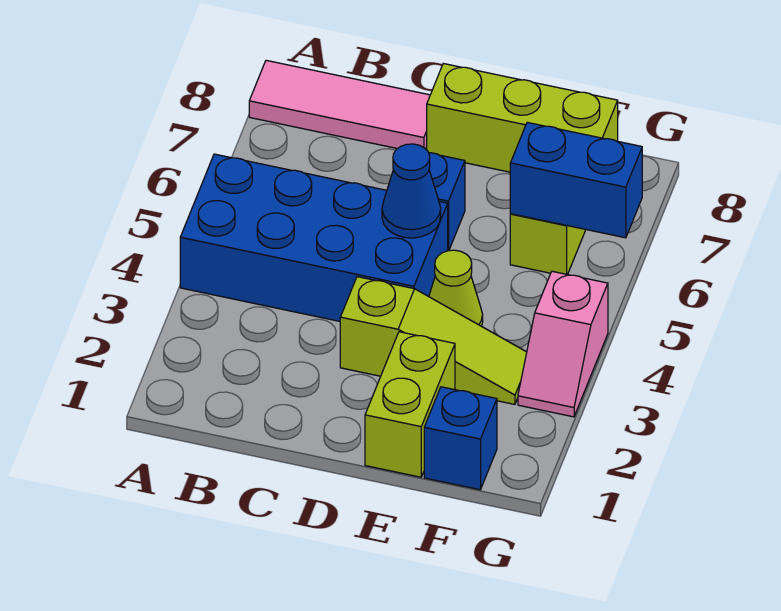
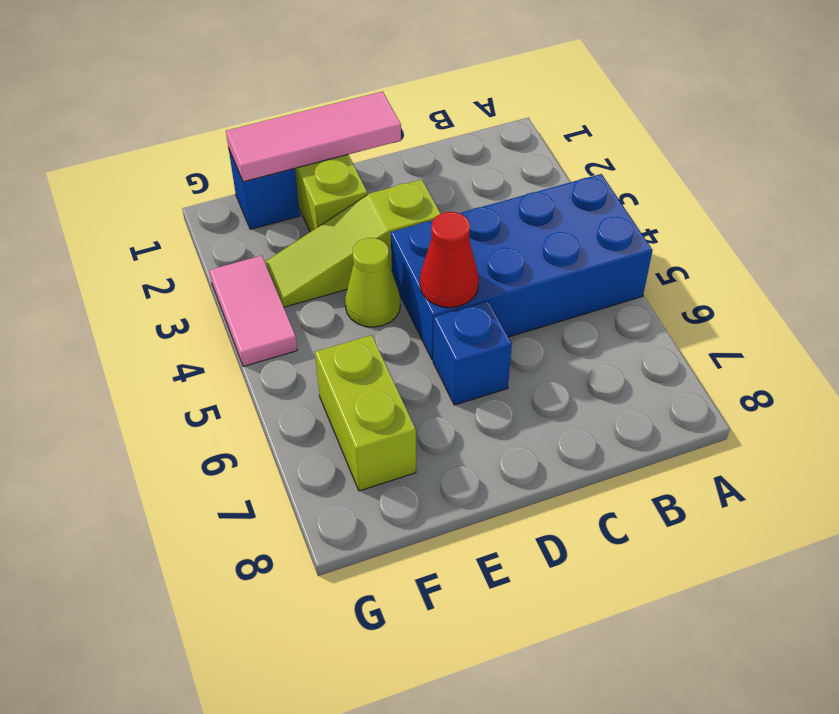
pink tile A8:C8 level 1 -> pink tile D1:F1 level 2
blue cone D5 level 2 -> red cone D5 level 2
lime brick D8:F8 level 1 -> none
blue brick F6:G6 level 2 -> none
pink slope G3:G4 level 1 top 4 -> pink tile G3:G4 level 1

